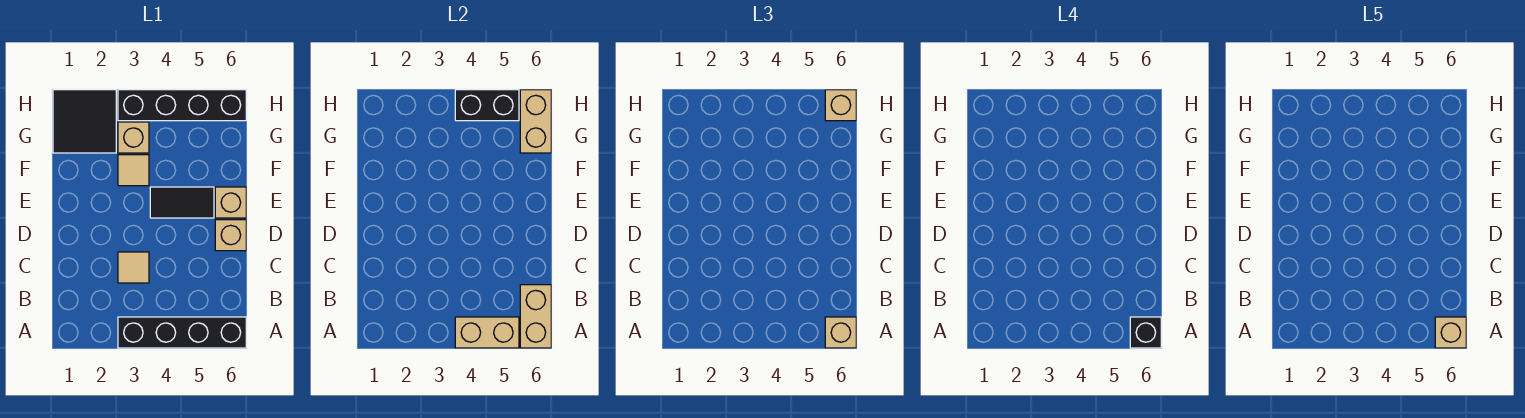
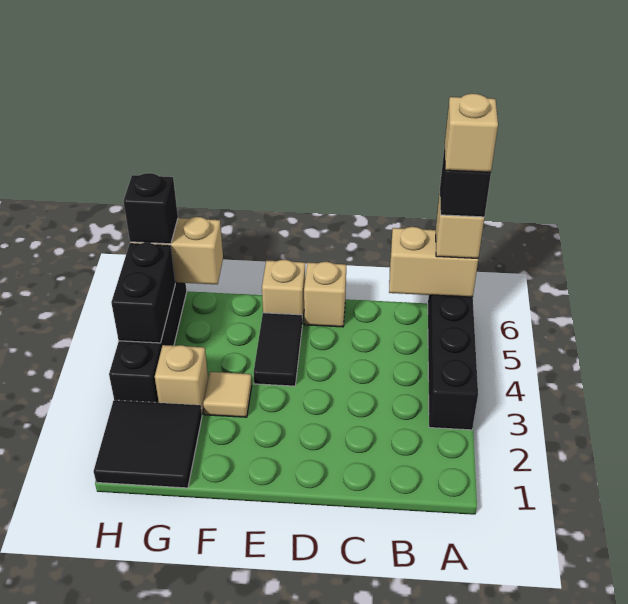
tan brick A4:A5 level 2 -> none
tan tile C3 level 1 -> none
tan brick H6 level 3 -> black brick H6 level 3

